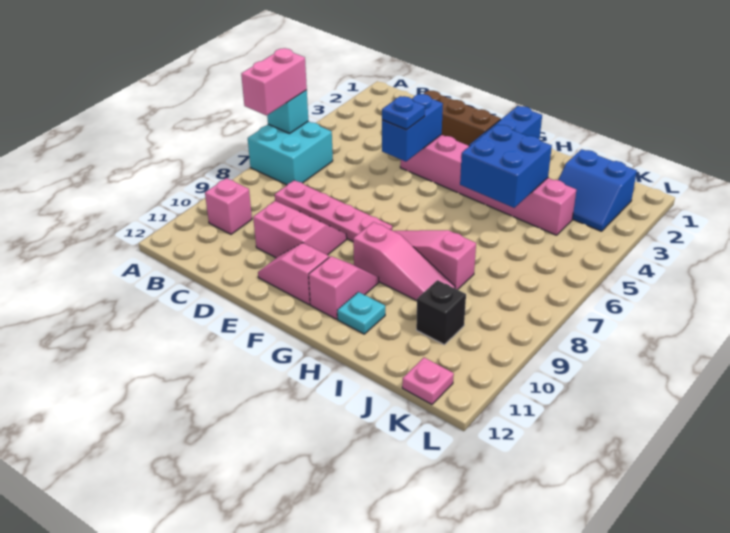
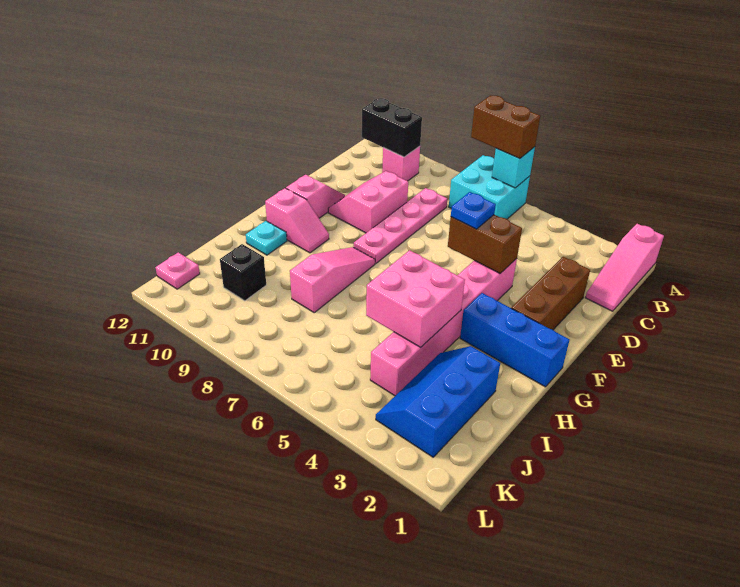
pink brick A6:A7 level 3 -> brown brick A6:A7 level 3
none -> black brick B10:B11 level 2
pink slope D9:E10 level 1 top 10 -> pink slope D9:E10 level 1 top 9
blue brick E4:E5 level 2 -> brown brick E4:E5 level 2
pink slope G9:I9 level 1 top G -> pink slope A1:C1 level 1 top A
blue brick H4:I5 level 2 -> pink brick H4:I5 level 2
blue slope J2:K3 level 1 top 2 -> blue slope I2:K3 level 1 top 2

